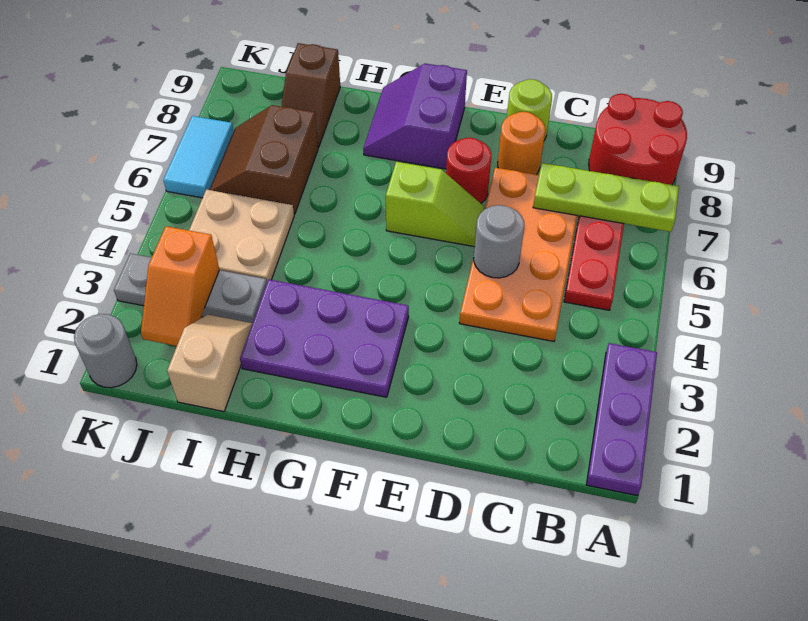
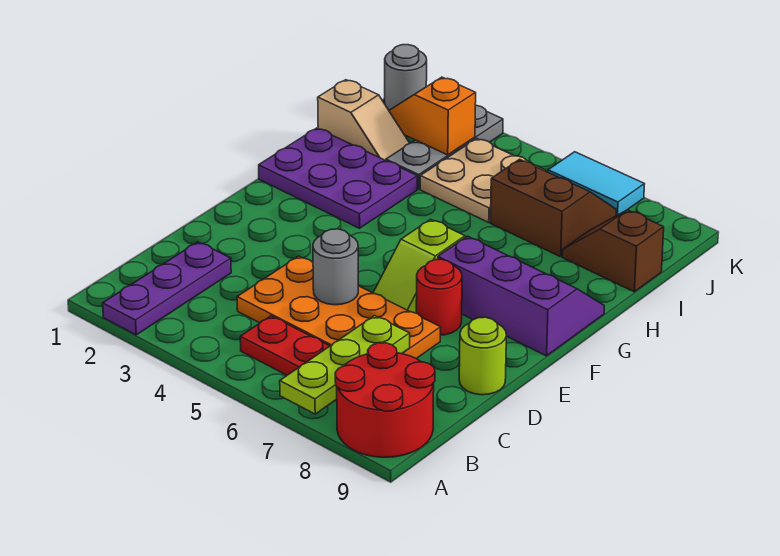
purple plate A1:A3 level 1 -> purple plate A2:C2 level 1
orange round brick D8 level 1 -> none
purple plate F2:H3 level 1 -> purple plate G1:H3 level 1
purple slope F8:G9 level 1 top F -> purple slope F7:G9 level 1 top F

